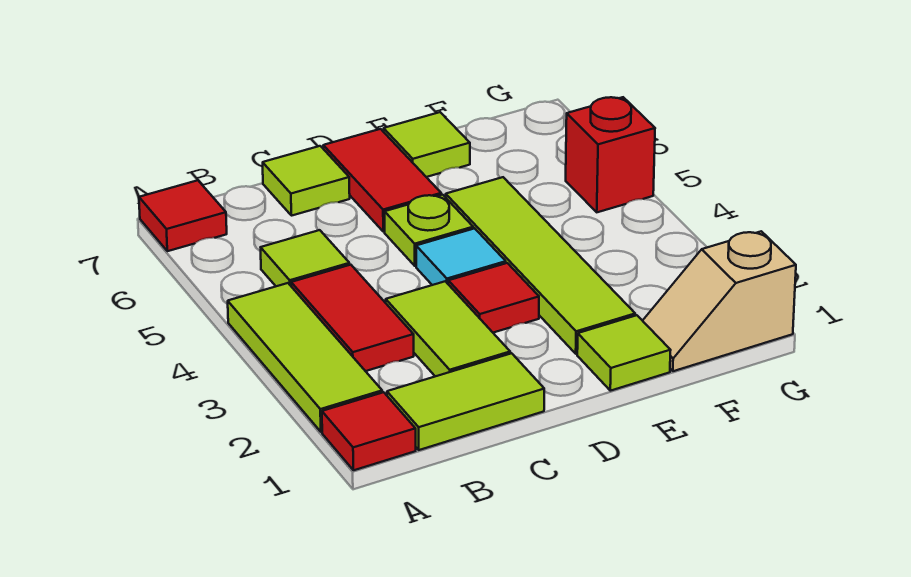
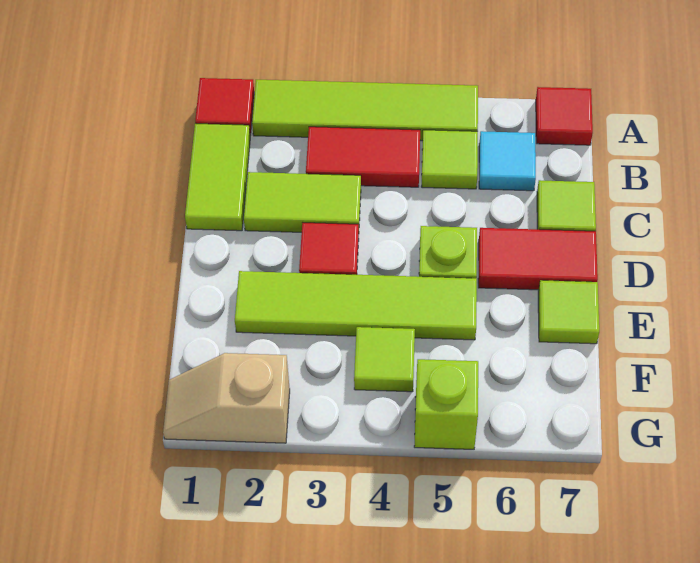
lime tile A2:A4 level 1 -> lime tile A2:A5 level 1
cyan tile D4 level 1 -> cyan tile B6 level 1
lime tile E1 level 1 -> lime tile F4 level 1
tan slope F1:G1 level 1 top G -> tan slope G1:G2 level 1 top 2
red brick G5 level 1 -> lime brick G5 level 1

